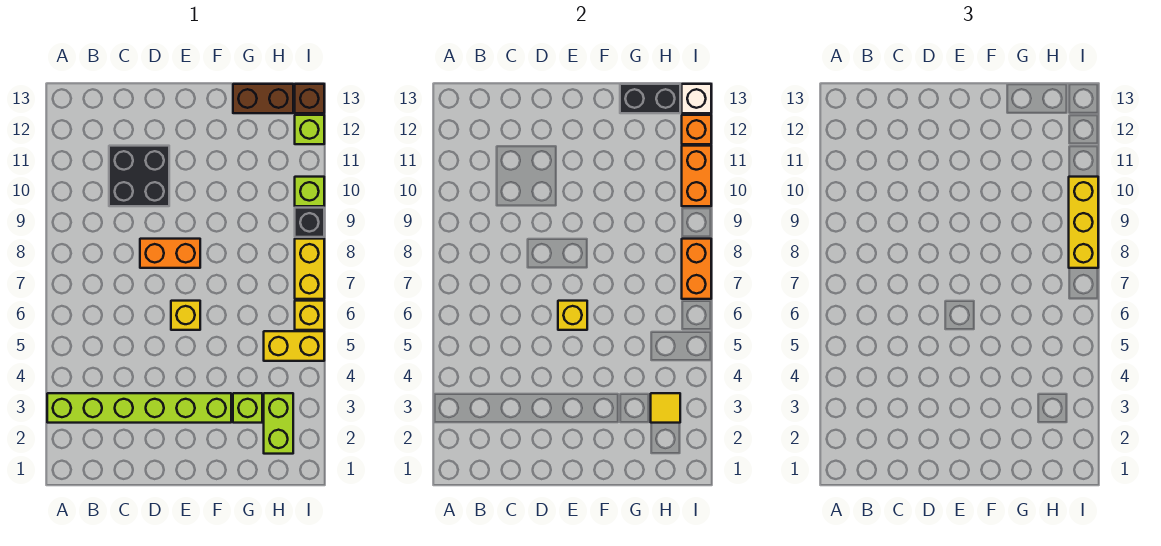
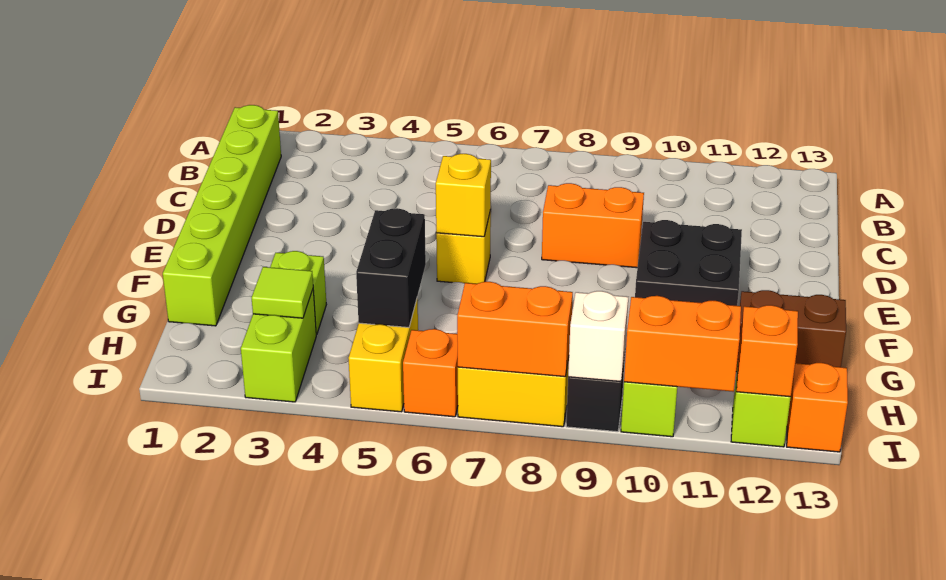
lime brick A3:F3 level 1 -> lime brick B1:G1 level 1
black brick C10:D11 level 1 -> black brick E10:F11 level 1
orange brick D8:E8 level 1 -> orange brick D8:D9 level 1
brown brick G13:H13 level 1 -> brown brick G12:G13 level 1
black brick G13:H13 level 2 -> black brick G5:H5 level 2
lime brick H2:H3 level 1 -> lime brick H3:I3 level 1
yellow tile H3 level 2 -> lime tile H3 level 2
yellow brick I6 level 1 -> orange brick I6 level 1
yellow brick I8:I10 level 3 -> none
brown brick I13 level 1 -> orange brick I13 level 1
white brick I13 level 2 -> white brick I9 level 2

